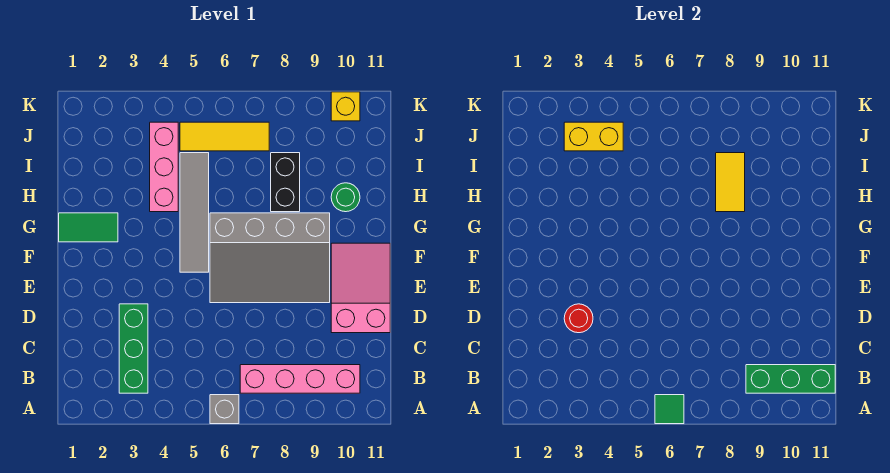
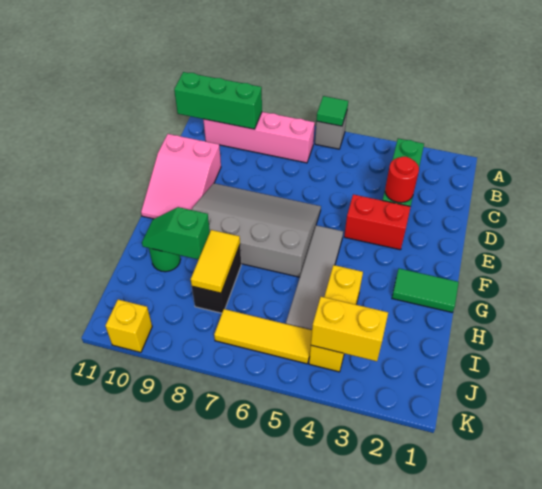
none -> red brick E3:E4 level 1
pink brick H4:J4 level 1 -> yellow brick H4:J4 level 1
none -> green slope H9:H10 level 2 top 9

